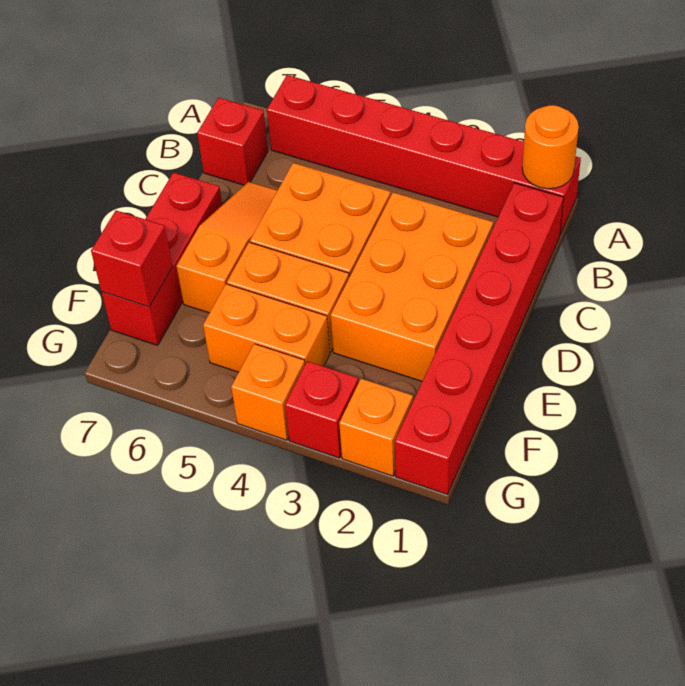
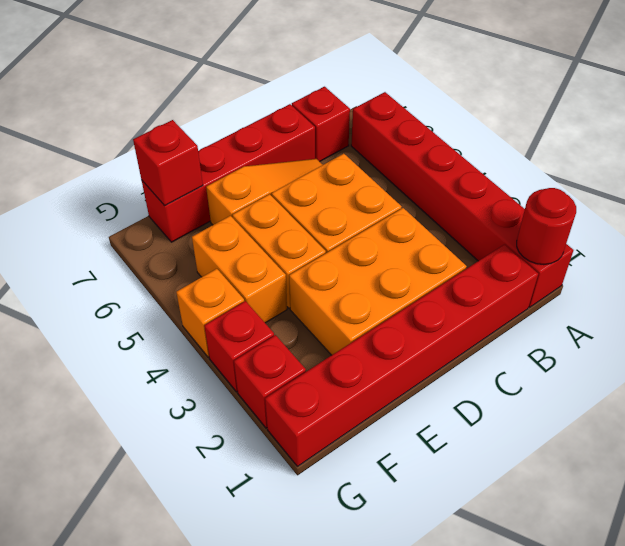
orange round brick A1 level 2 -> red round brick A1 level 2
red brick D7:F7 level 1 -> red brick C7:F7 level 1
orange brick G2 level 1 -> red brick G2 level 1

